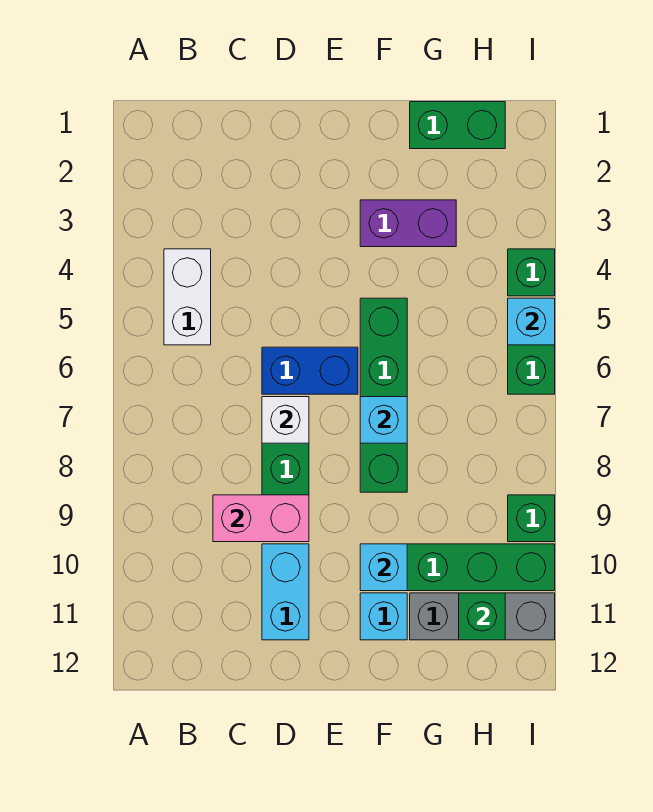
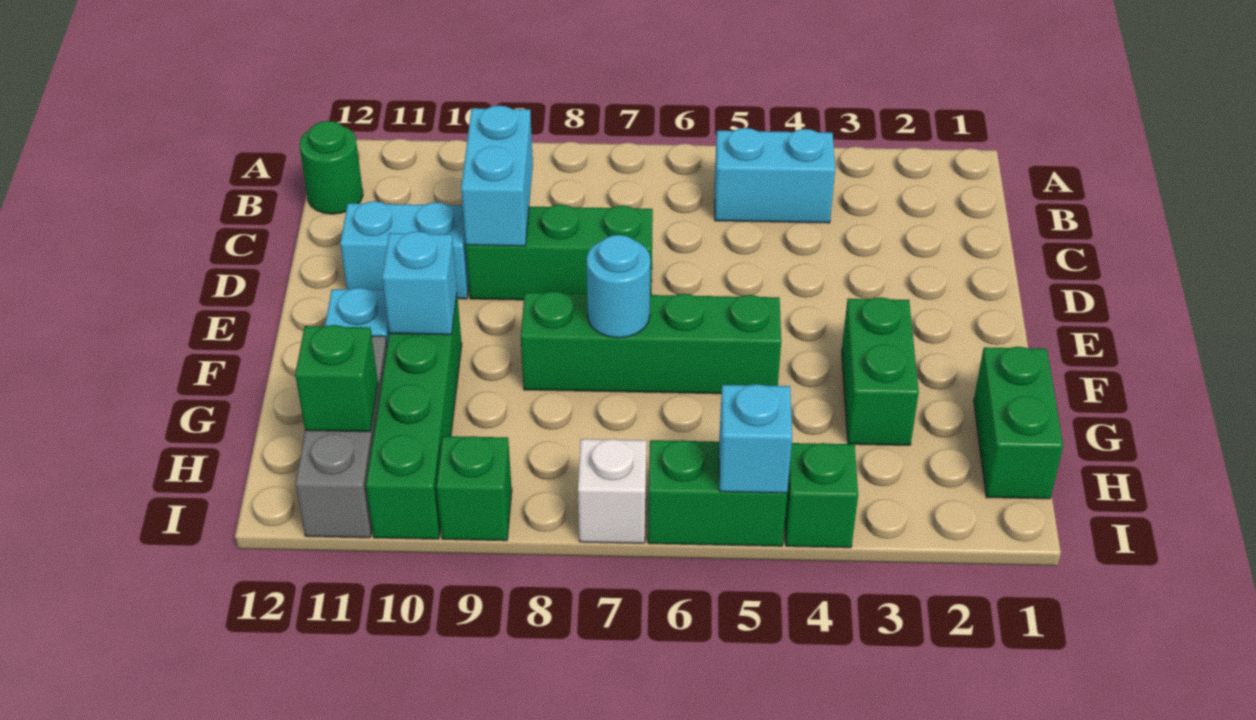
white brick B4:B5 level 1 -> cyan brick B4:B5 level 1
none -> green round brick B12 level 1
pink brick C9:D9 level 2 -> cyan brick C9:D9 level 2
blue brick D6:E6 level 1 -> none
white brick D7 level 2 -> white brick I7 level 1
purple brick F3:G3 level 1 -> green brick F3:G3 level 1
cyan brick F7 level 2 -> cyan round brick F7 level 2

